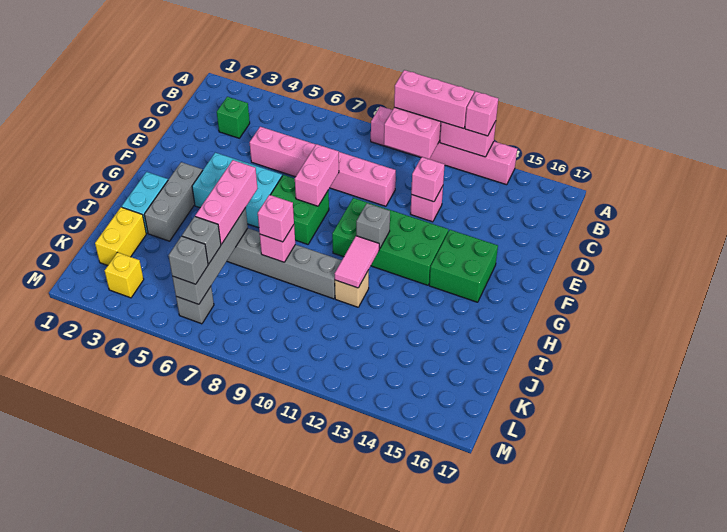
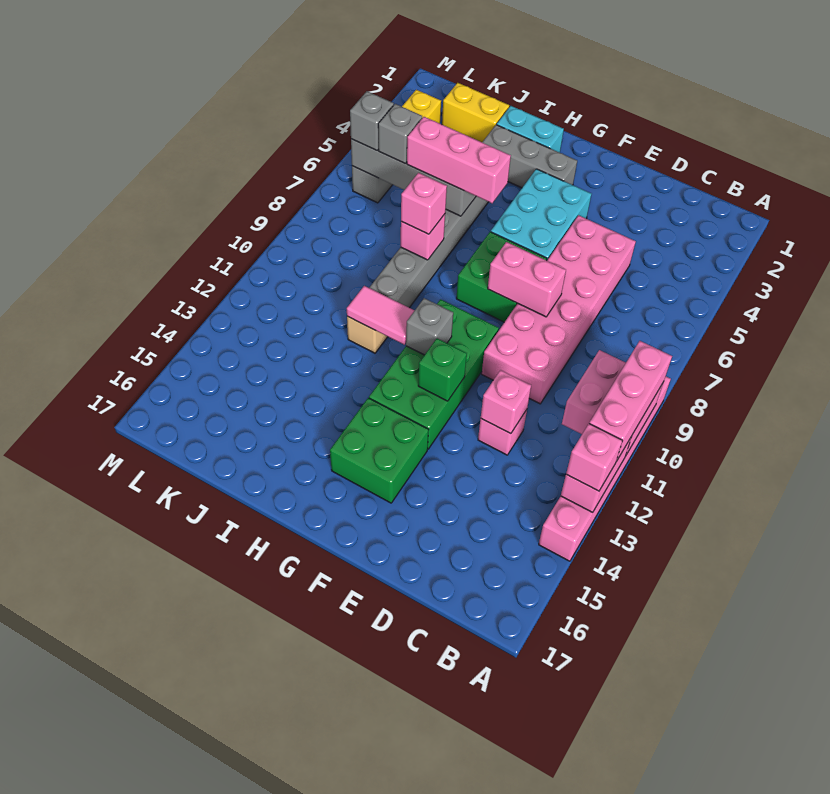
green brick C3 level 1 -> green brick F12 level 2
pink brick D5:D10 level 1 -> pink brick D5:E10 level 1

